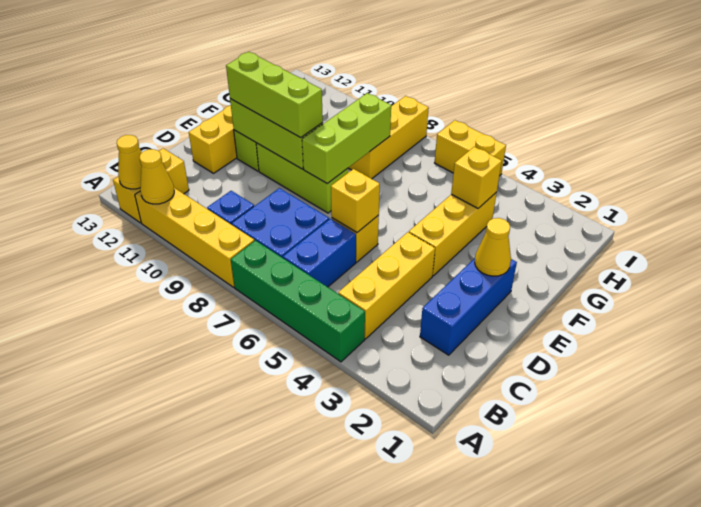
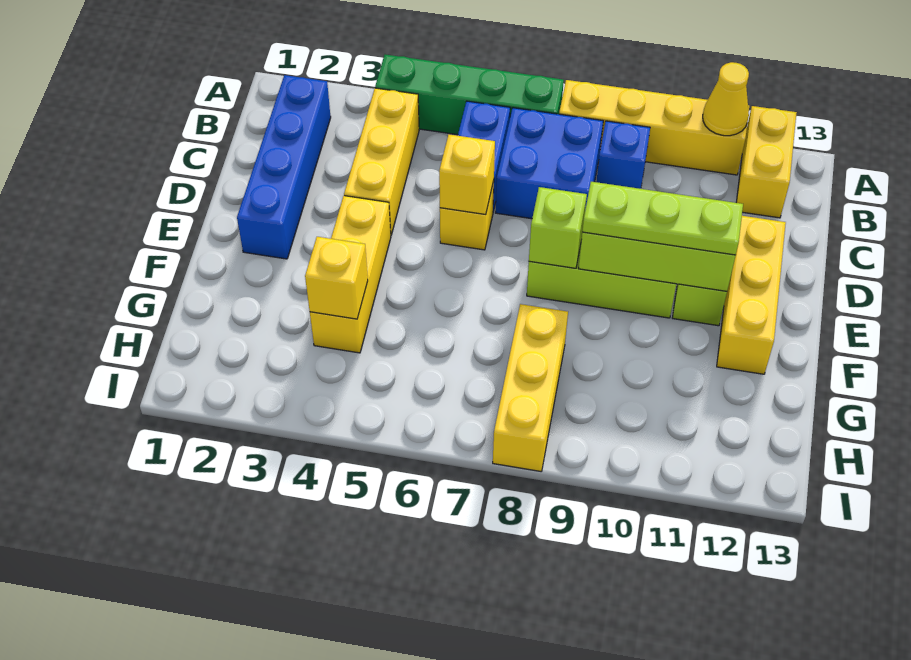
yellow cone A12 level 2 -> none
blue brick C2:E2 level 1 -> blue brick B2:E2 level 1
yellow cone E2 level 2 -> none
lime brick E8:G8 level 2 -> lime brick E8 level 2
lime brick E9:E11 level 3 -> lime plate E9:E11 level 3
yellow brick I5:I6 level 1 -> none

